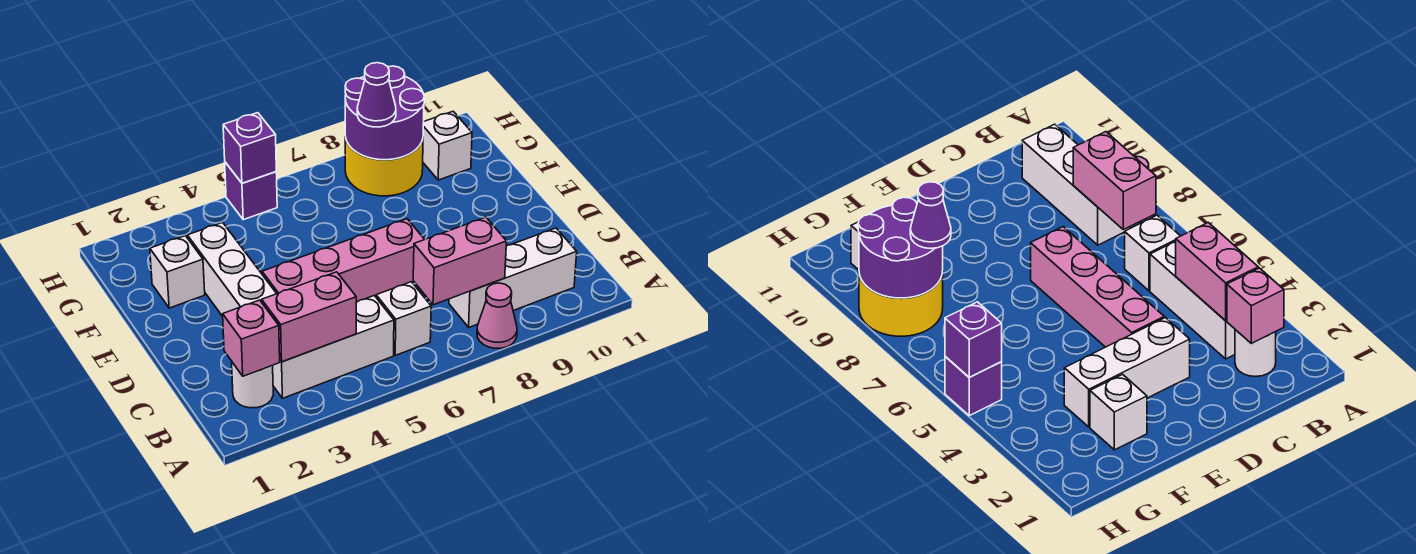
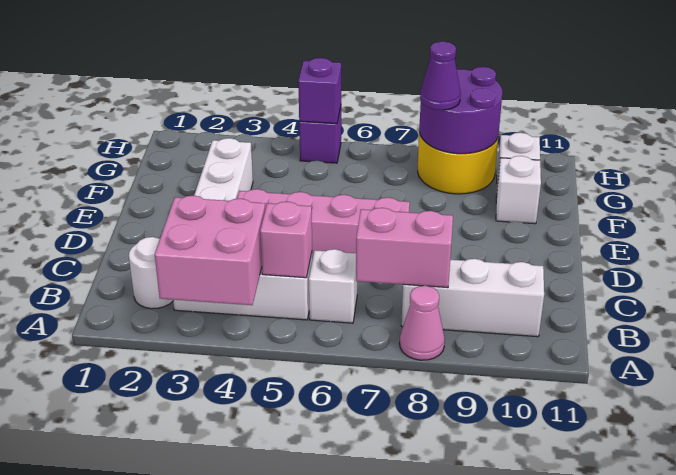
pink brick B2 level 2 -> pink brick B5 level 2
pink brick B3:B4 level 2 -> pink brick A3:B4 level 2
white brick F2 level 1 -> white brick F10 level 1

